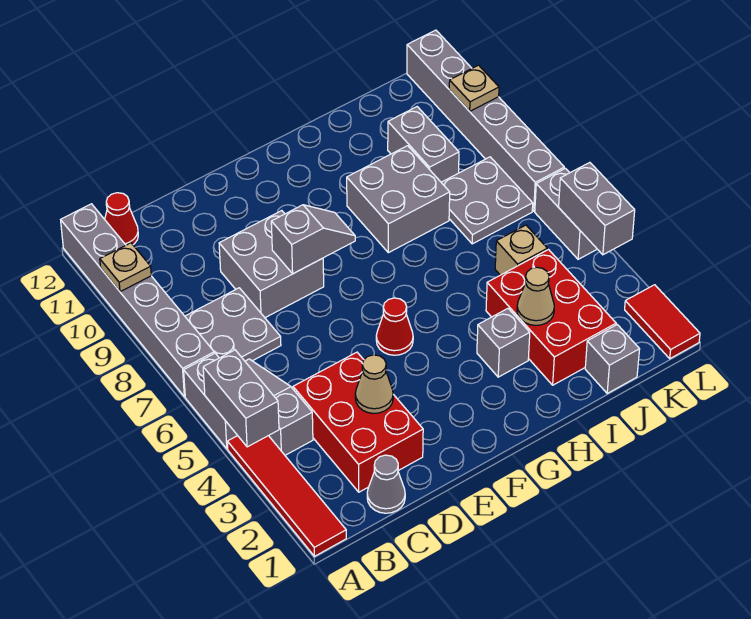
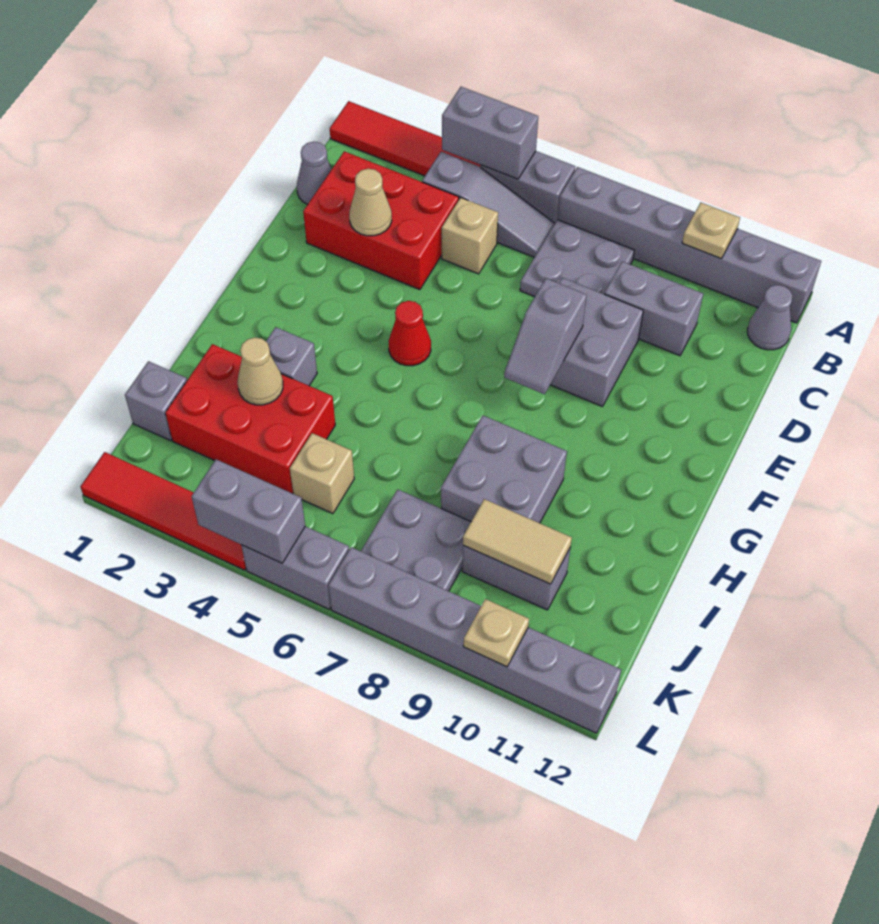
red cone B12 level 1 -> grey cone B12 level 1
none -> tan brick C5 level 1
none -> grey brick C9:C10 level 1
none -> tan tile J9:J10 level 2
red tile L1:L2 level 1 -> red tile L1:L4 level 1

